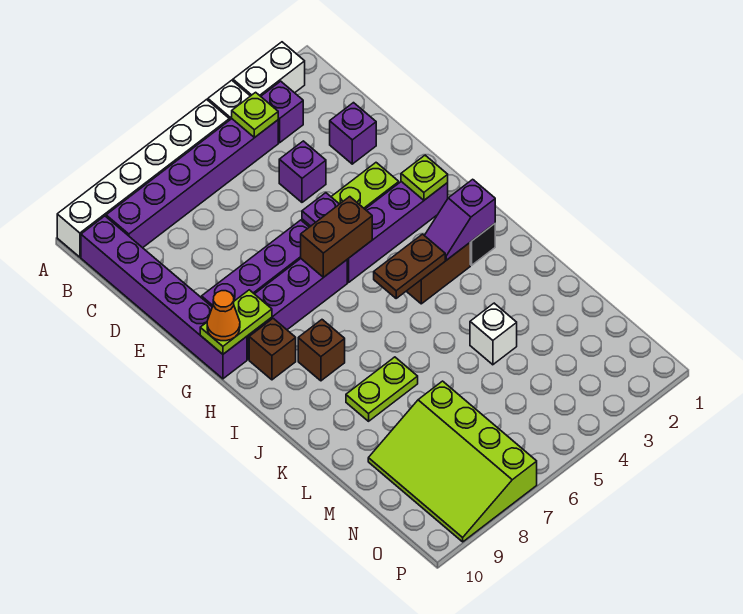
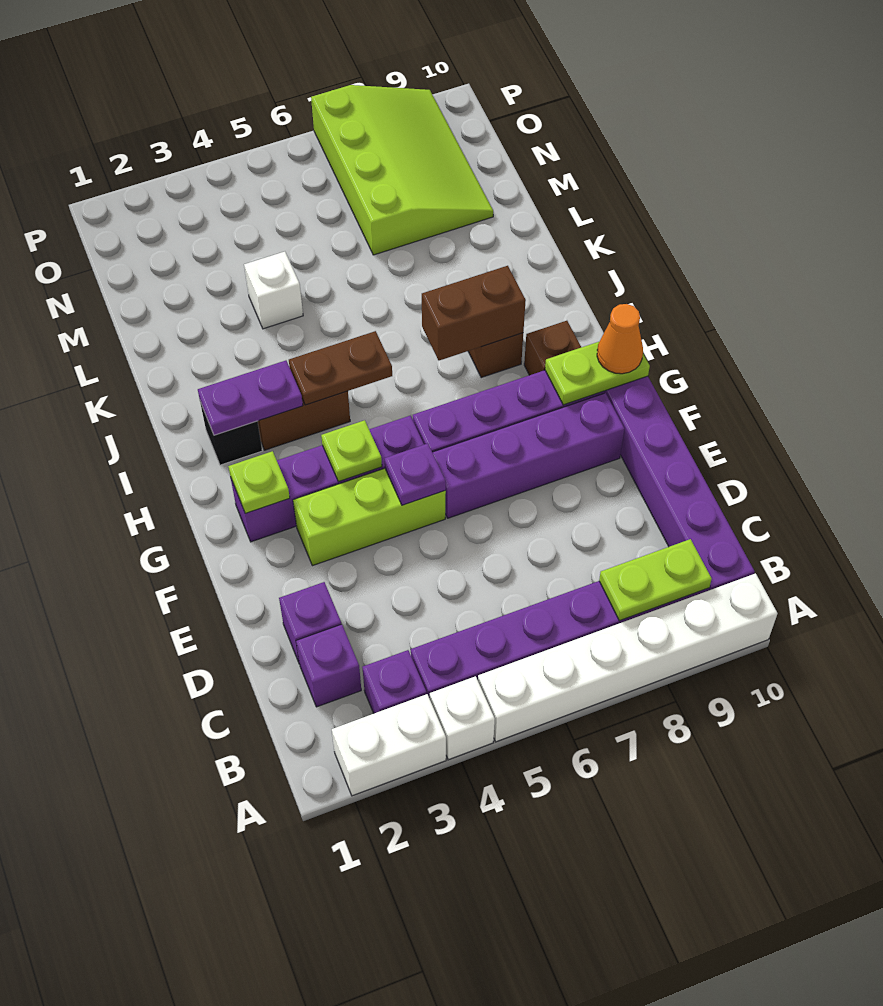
lime plate B4 level 2 -> lime plate G4 level 2
purple brick D4 level 1 -> purple brick C2 level 1
brown brick G5:G6 level 2 -> brown brick I7:I8 level 2
purple slope I2:I3 level 2 top 2 -> purple plate I2:I3 level 2
lime plate K7:K8 level 1 -> lime plate B8:B9 level 2

